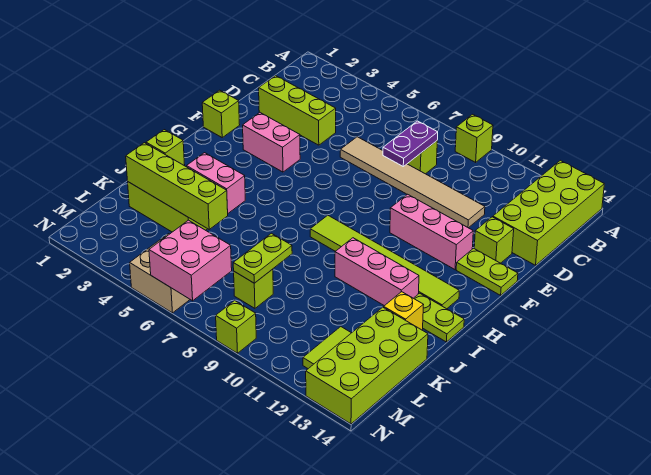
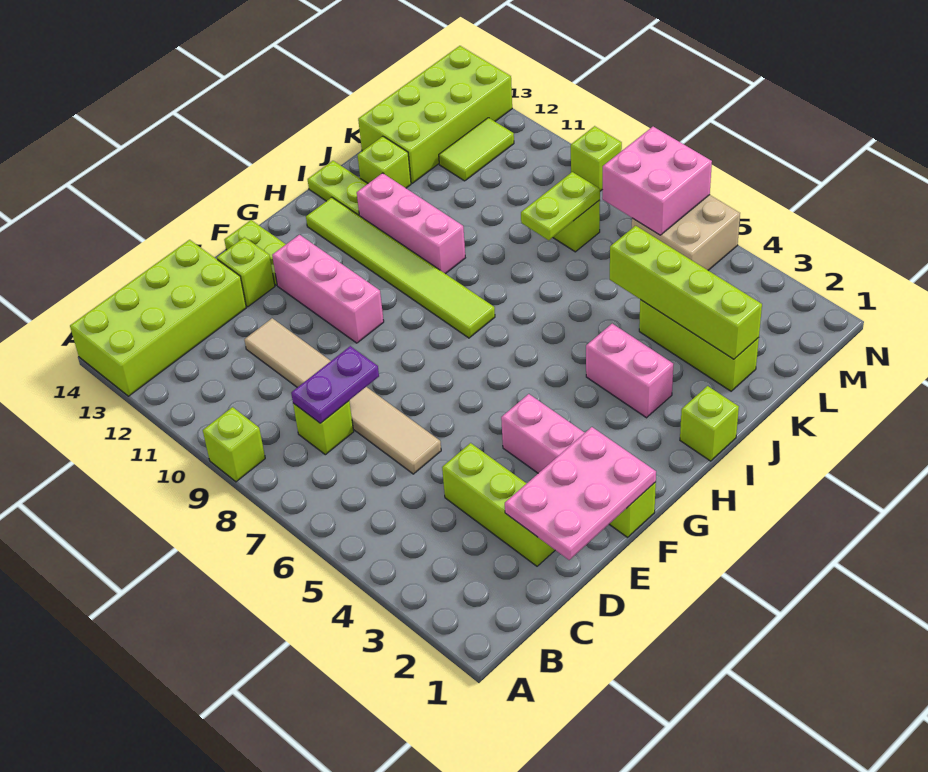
none -> pink plate D1:F2 level 2
yellow brick J13 level 1 -> lime brick J13 level 1

